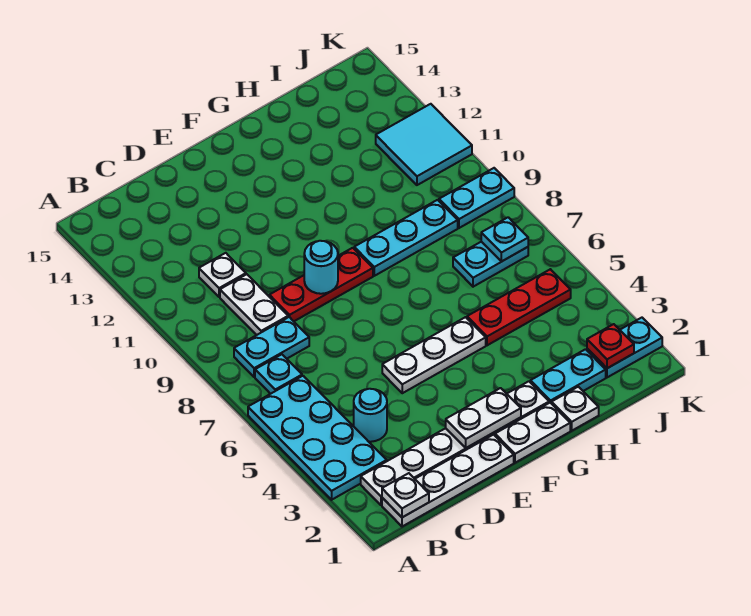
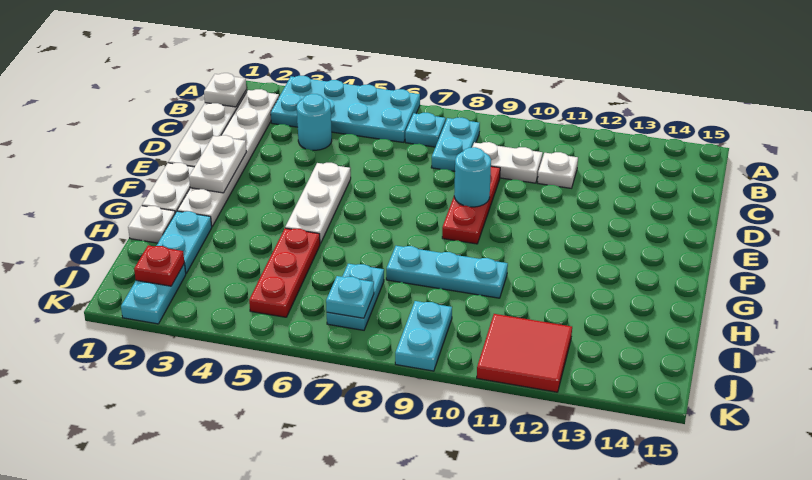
cyan plate G9:I9 level 1 -> cyan plate H8:H10 level 1
cyan tile J11:K12 level 1 -> red tile J11:K12 level 1

